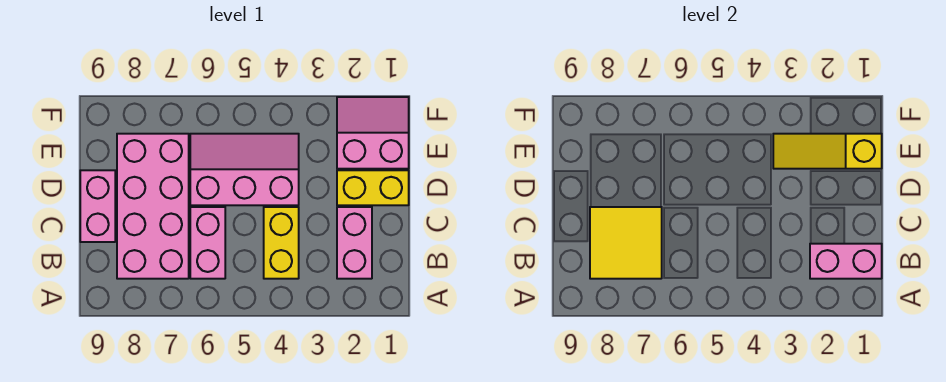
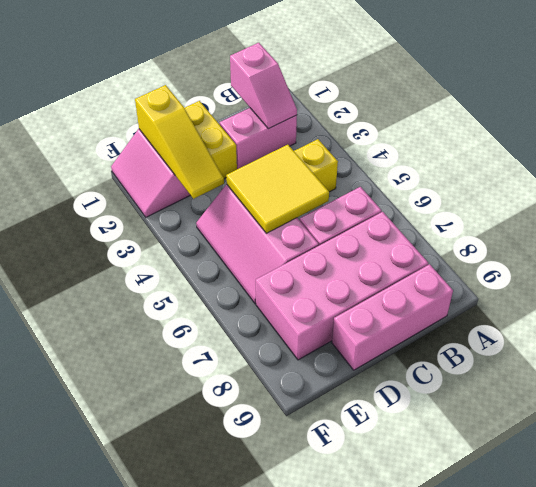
pink brick B1:B2 level 2 -> pink slope B1:B2 level 2 top 1
yellow tile B7:C8 level 2 -> yellow tile C4:D5 level 2
pink brick C9:D9 level 1 -> pink brick B9:D9 level 1

